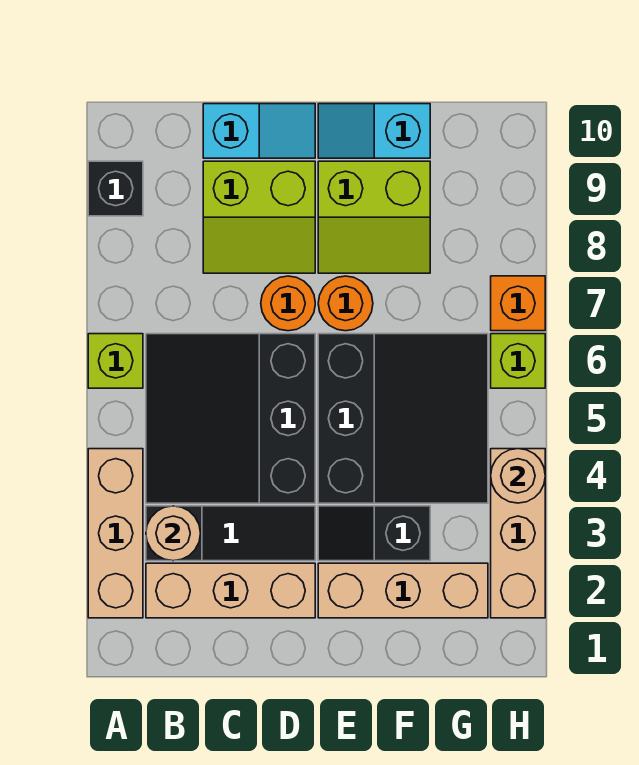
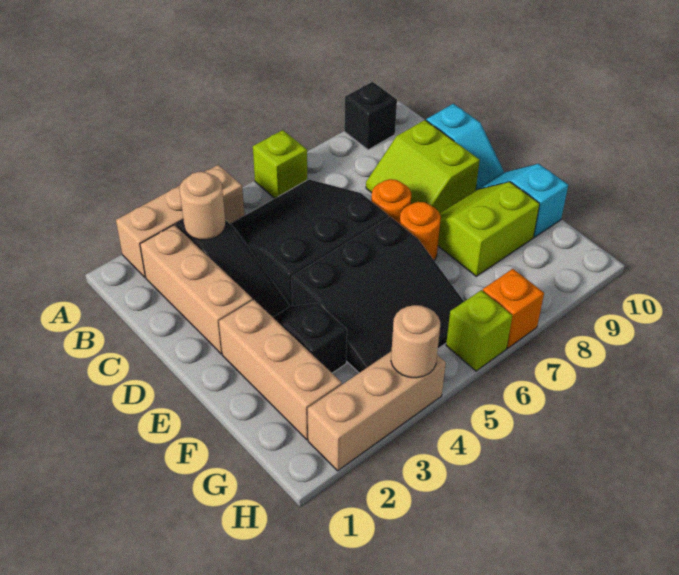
lime slope E8:F9 level 1 top 9 -> lime slope E8:F9 level 1 top F

